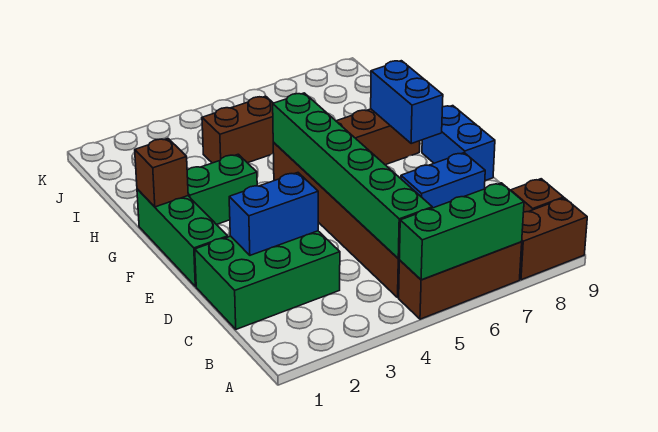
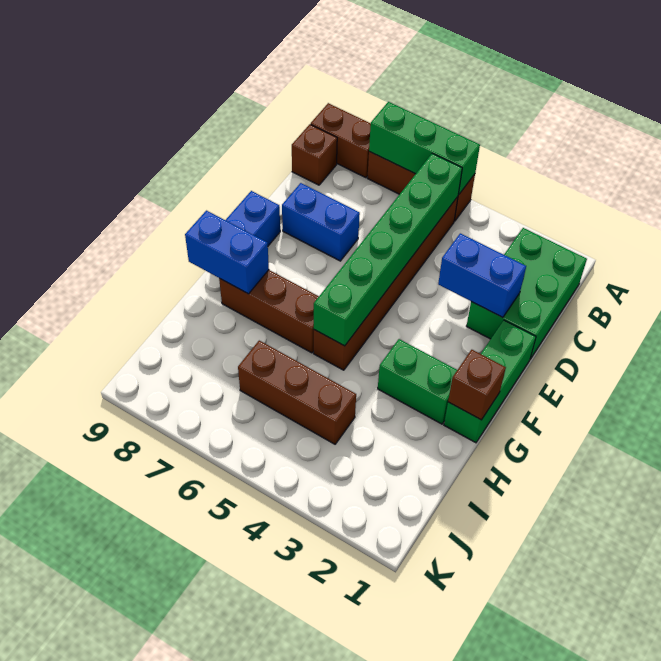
green brick C1:D3 level 1 -> green brick B1:D2 level 1
blue brick F8:G8 level 2 -> blue brick G8:G9 level 2
brown brick I4:I5 level 1 -> brown brick I4:I6 level 1

